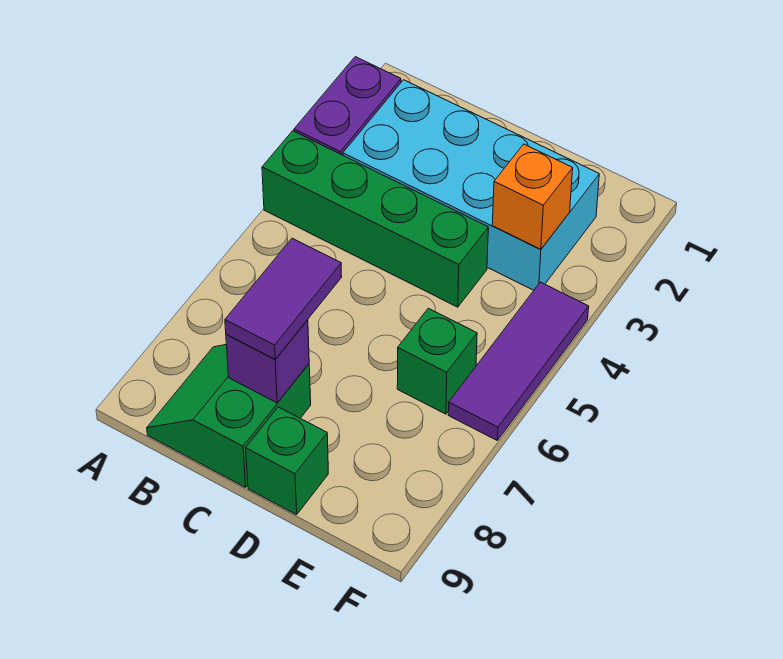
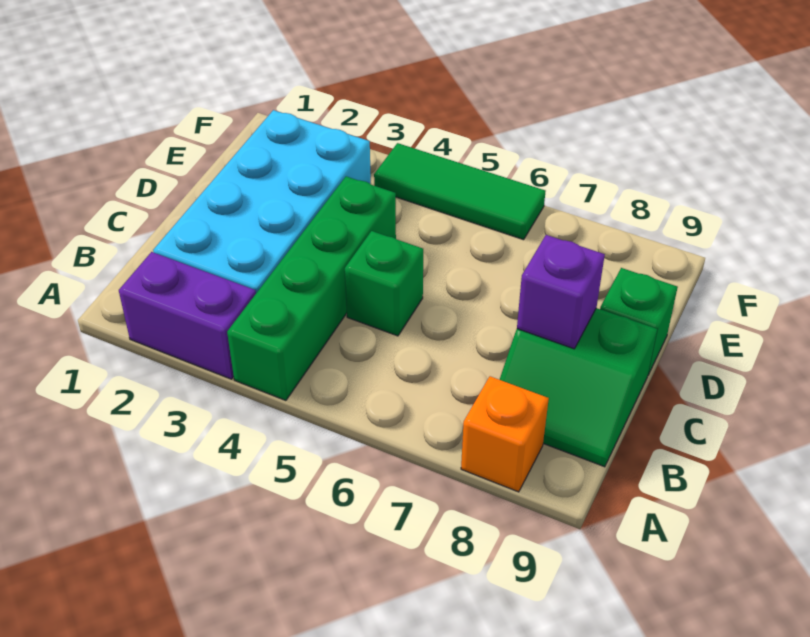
purple tile C7:C8 level 3 -> none
orange brick E3 level 2 -> orange brick A8 level 1
green brick E6 level 1 -> green brick C5 level 1
purple tile F4:F6 level 1 -> green tile F4:F6 level 1

